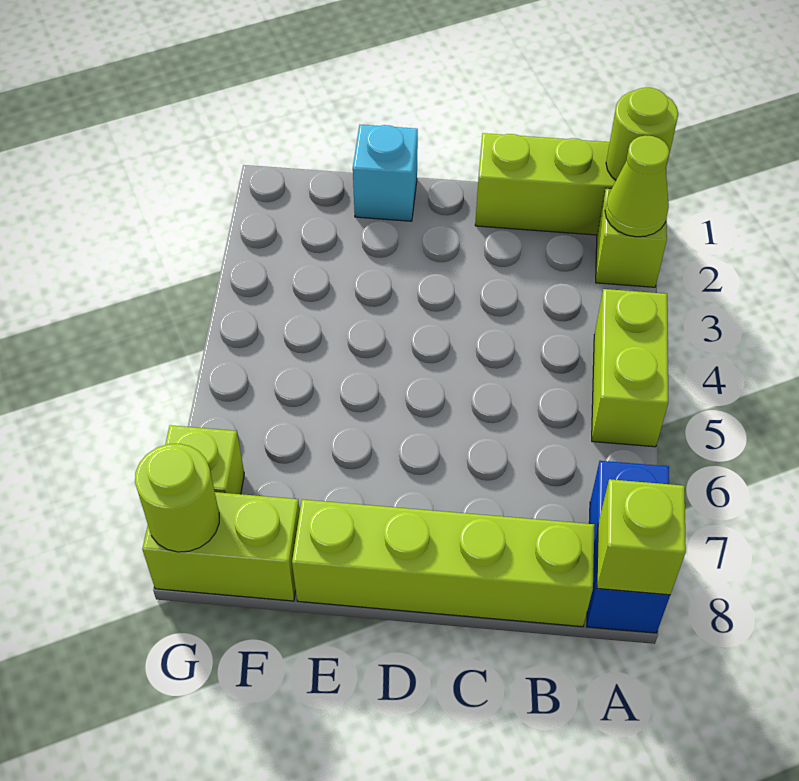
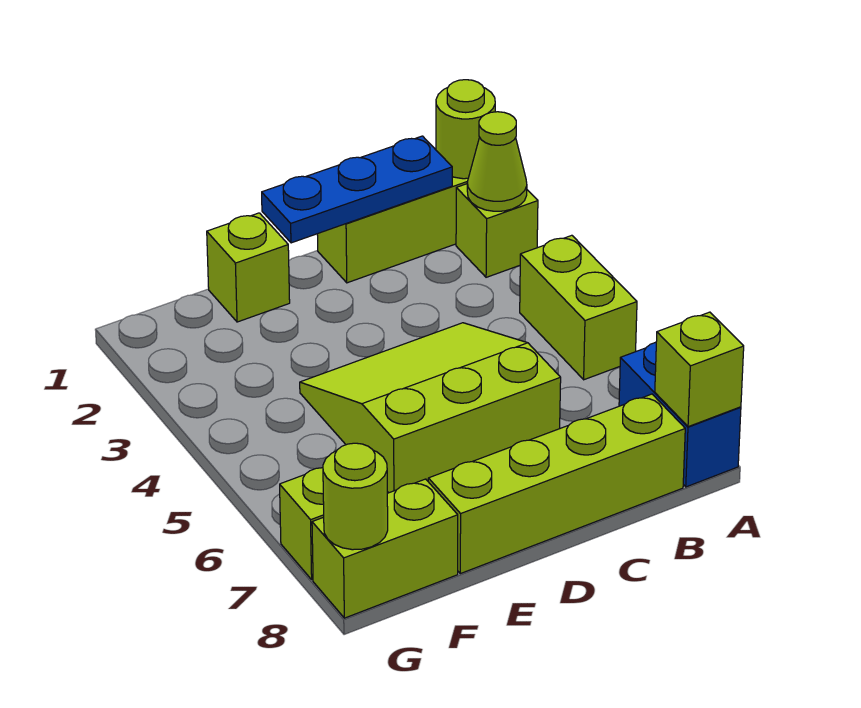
none -> blue plate B1:D1 level 2
none -> lime slope C4:E6 level 1 top 6
cyan brick E1 level 1 -> lime brick E1 level 1

